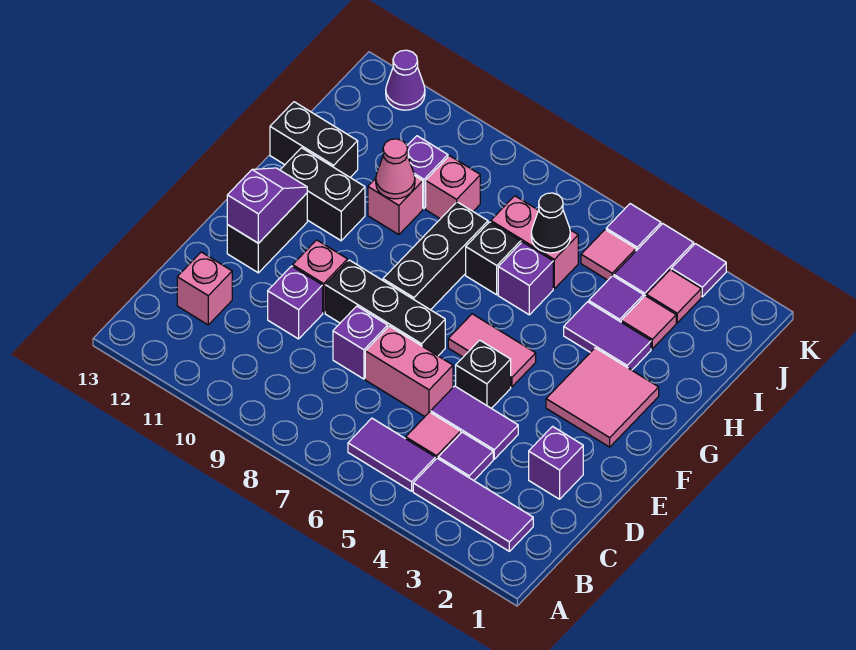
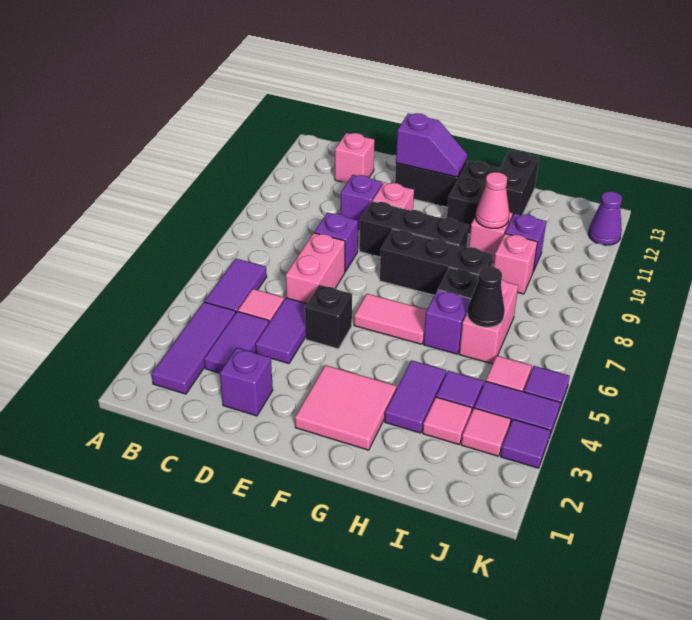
purple tile C4 level 1 -> purple tile C3:C4 level 1
black brick E7:E9 level 1 -> black brick E9:G9 level 1
pink tile F5:F6 level 1 -> pink tile F6:G6 level 1

